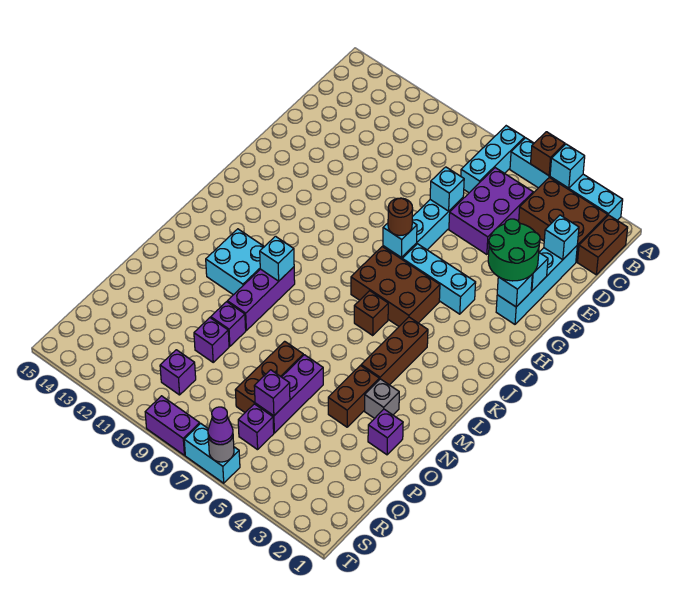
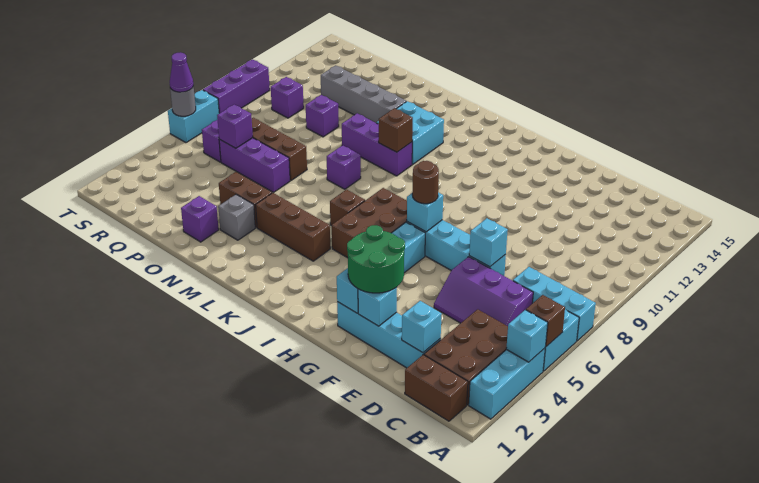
purple brick C5:E6 level 1 -> purple slope C5:E6 level 1 top 6
cyan brick L10 level 2 -> brown brick L10 level 2
none -> grey brick N12:Q12 level 1
purple brick O10 level 1 -> purple brick M8 level 1
purple brick T8:T9 level 1 -> purple brick T8:T10 level 1

